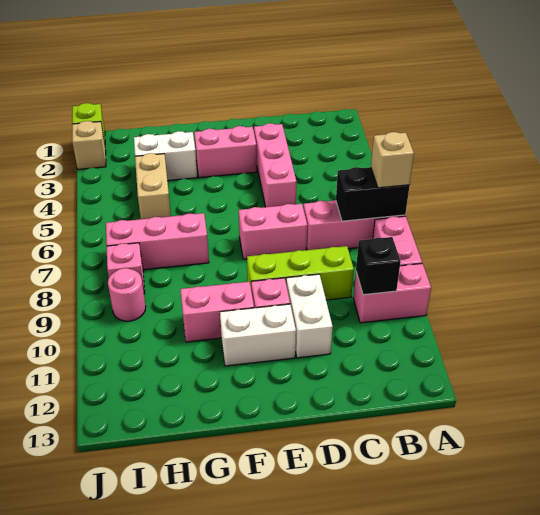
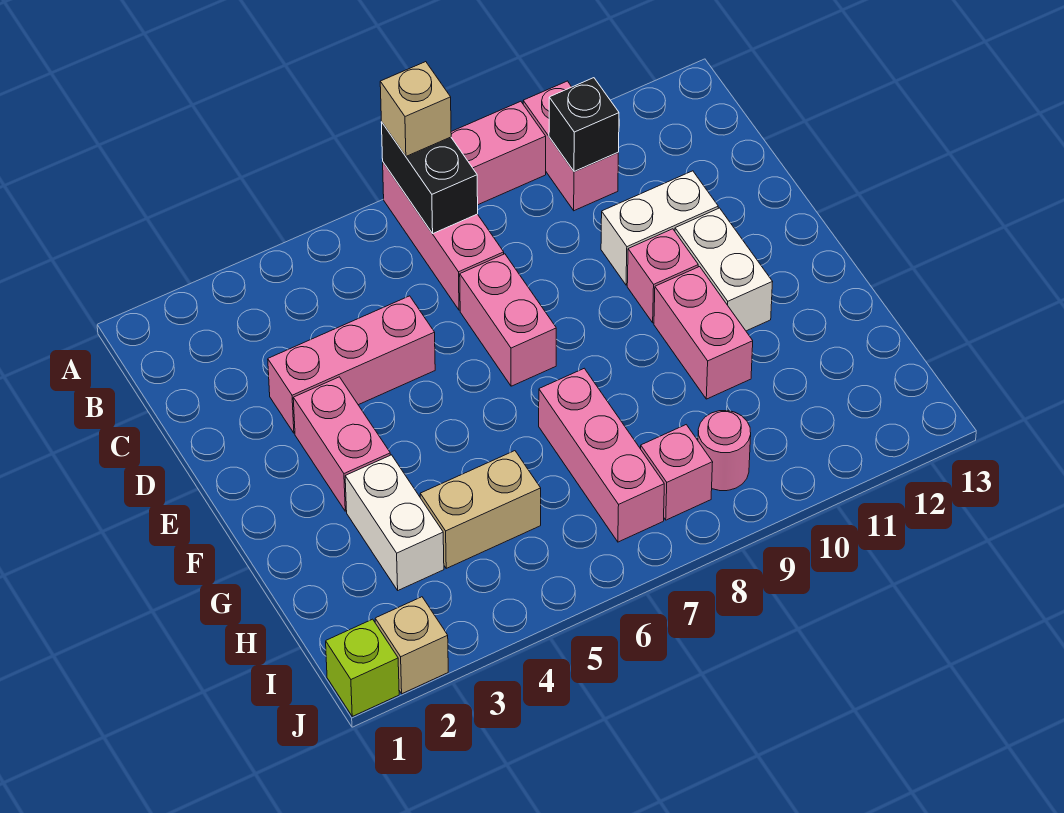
lime brick C9:E9 level 1 -> none

